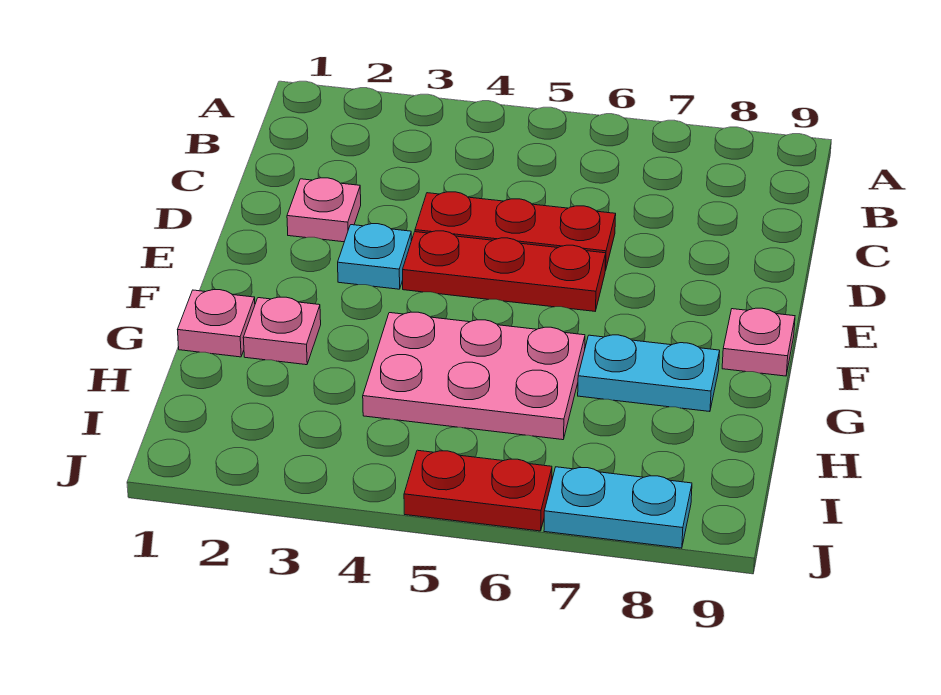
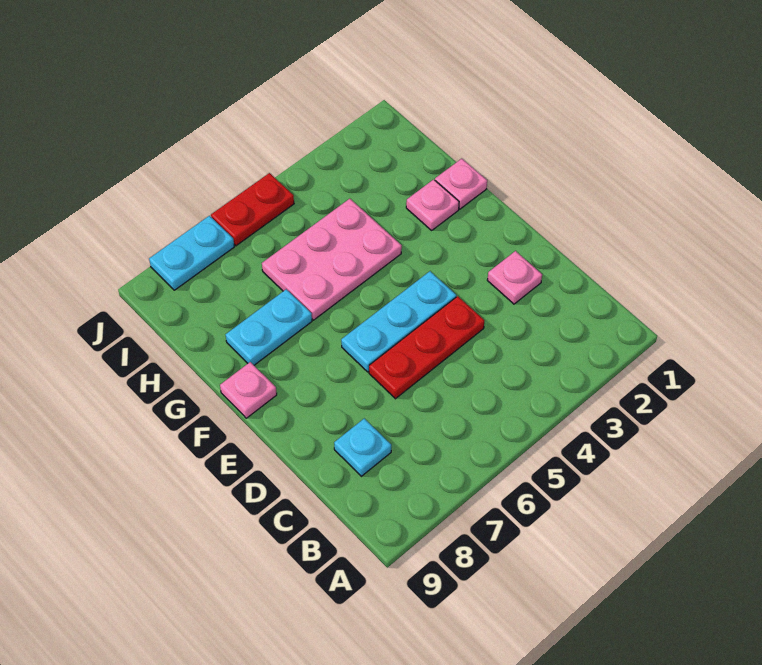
cyan plate E3 level 1 -> cyan plate C8 level 1
red plate E4:E6 level 1 -> cyan plate E4:E6 level 1

